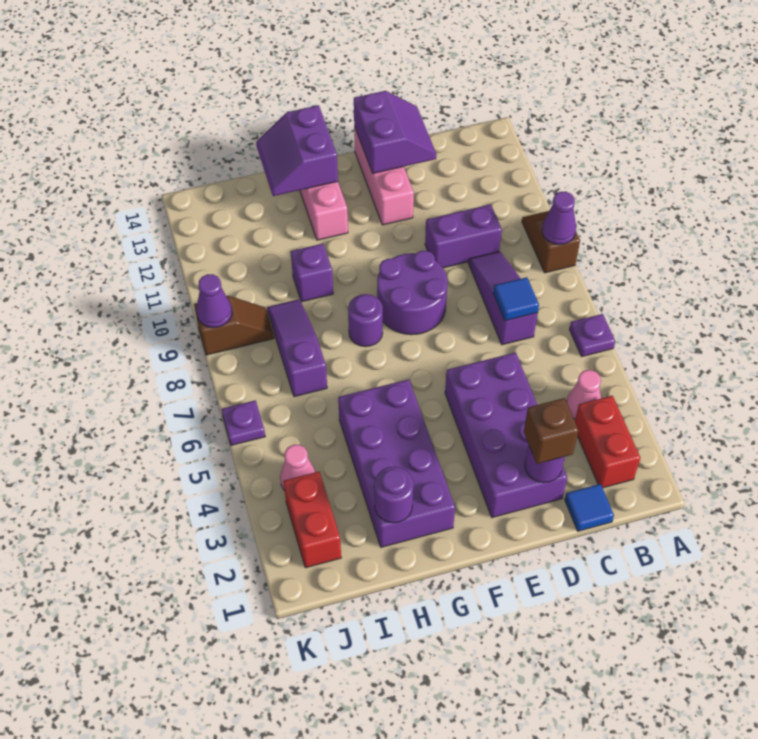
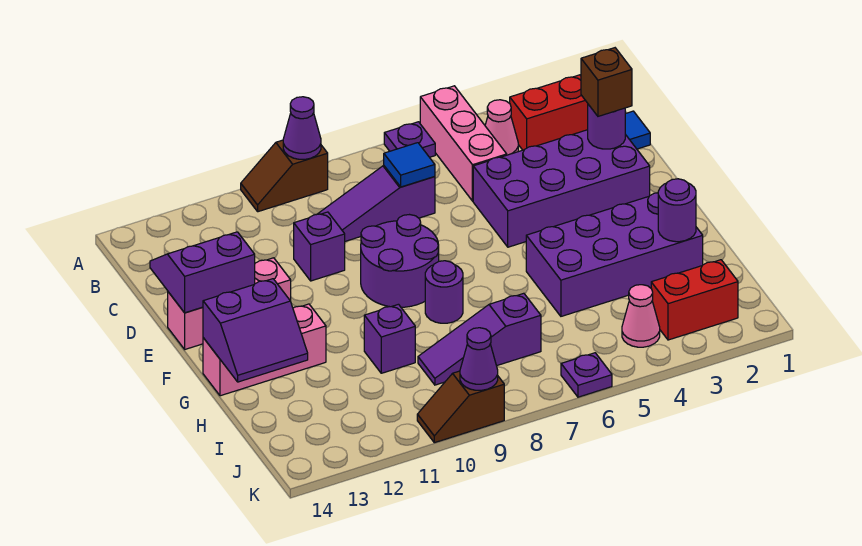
none -> pink brick A5:C5 level 1
purple brick C10:D10 level 1 -> purple brick D10 level 1
brown slope J9:K9 level 1 top K -> brown slope K9:K10 level 1 top 9

